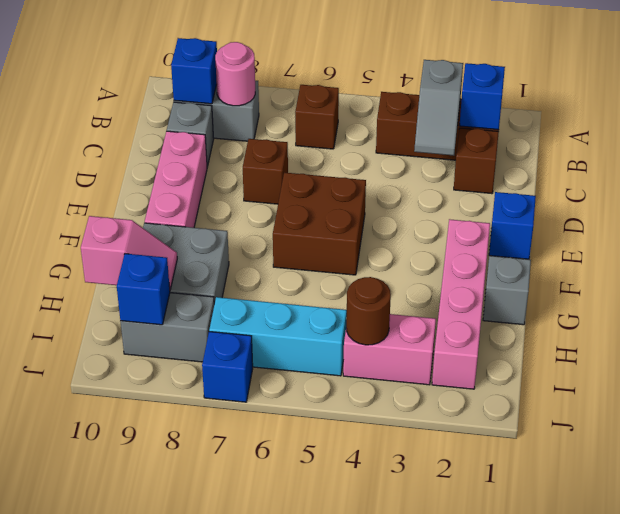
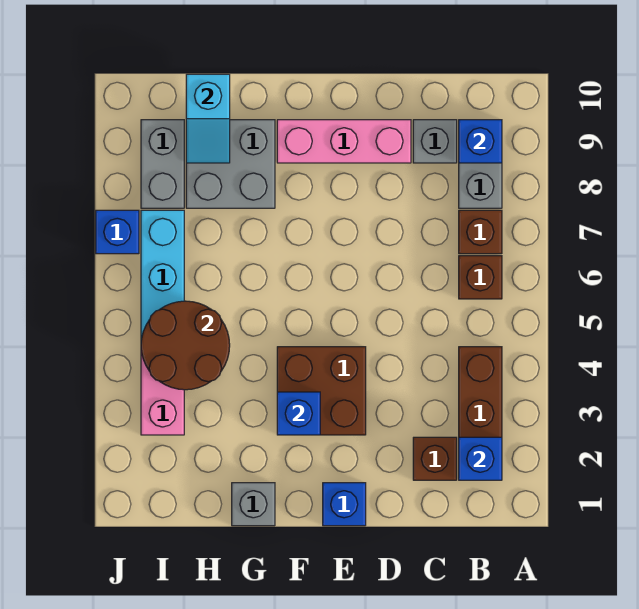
grey slope B3:C3 level 2 top B -> none
pink round brick B8 level 2 -> none
brown brick D7 level 1 -> brown brick B7 level 1
brown brick E5:F6 level 1 -> brown brick E3:F4 level 1
pink brick F2:I2 level 1 -> none
pink slope H9:H10 level 2 top 10 -> cyan slope H9:H10 level 2 top 10
brown round brick I4 level 2 -> brown round brick H4:I5 level 2
blue brick I9 level 2 -> blue brick F3 level 2

